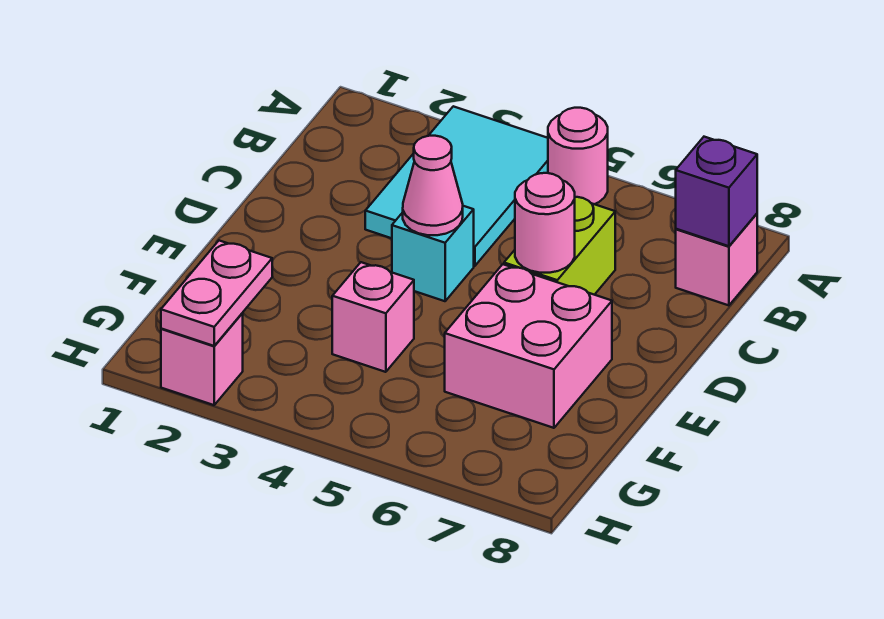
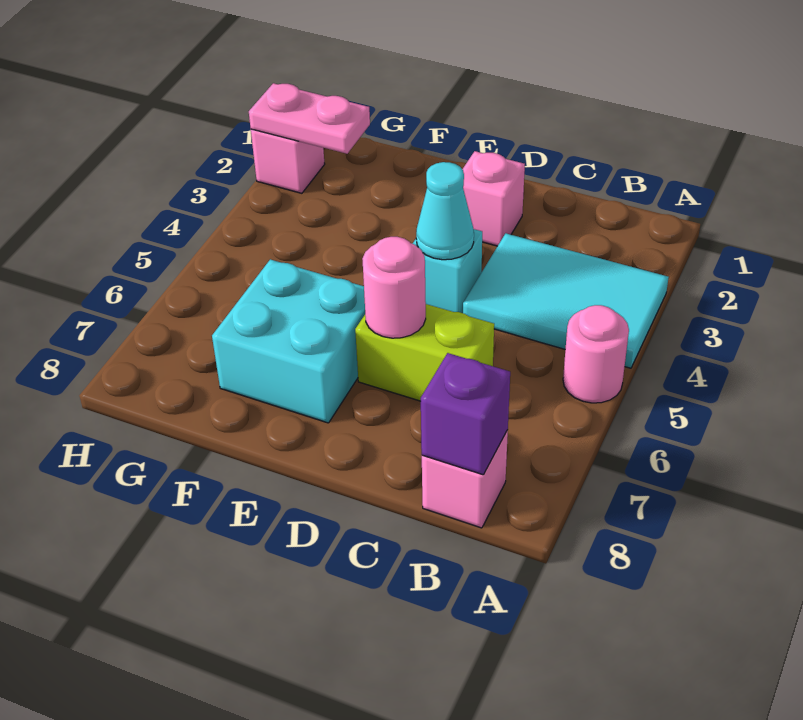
pink cone D4 level 2 -> cyan cone D4 level 2
pink brick E6:F7 level 1 -> cyan brick E6:F7 level 1
pink brick F4 level 1 -> pink brick D2 level 1

